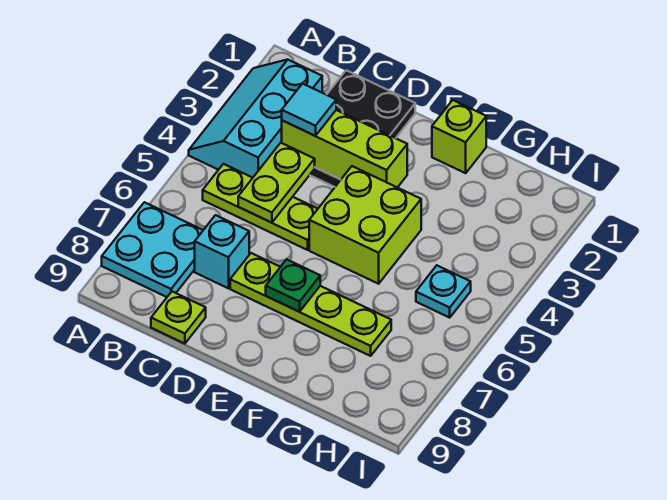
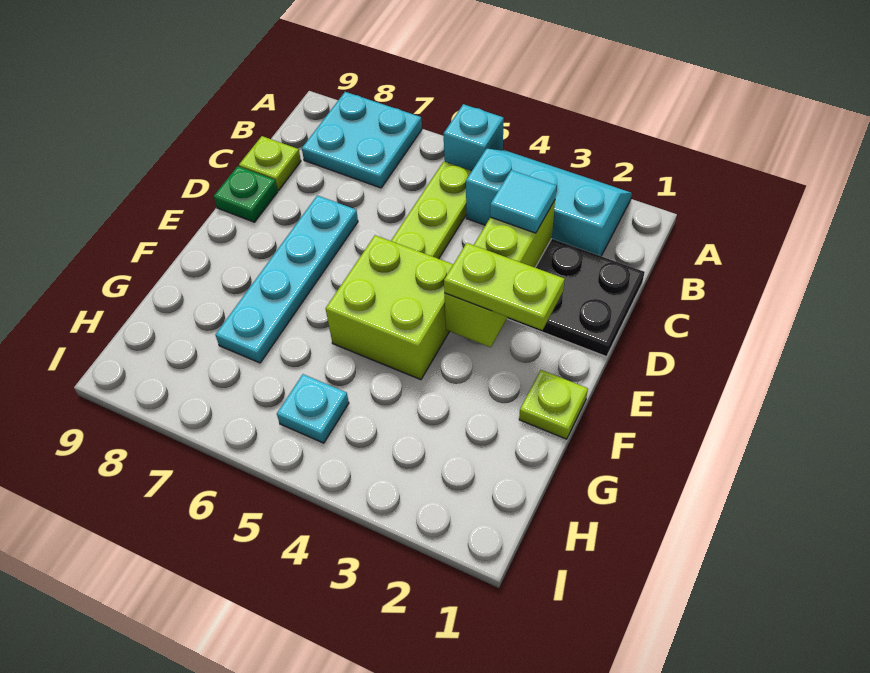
lime plate C4:C5 level 2 -> lime plate E2:E3 level 3
cyan brick C7 level 1 -> cyan brick A5 level 1
lime plate D7:G7 level 1 -> cyan plate D7:G7 level 1
green plate E7 level 2 -> green plate D9 level 1
lime brick F1 level 1 -> lime plate F1 level 1

